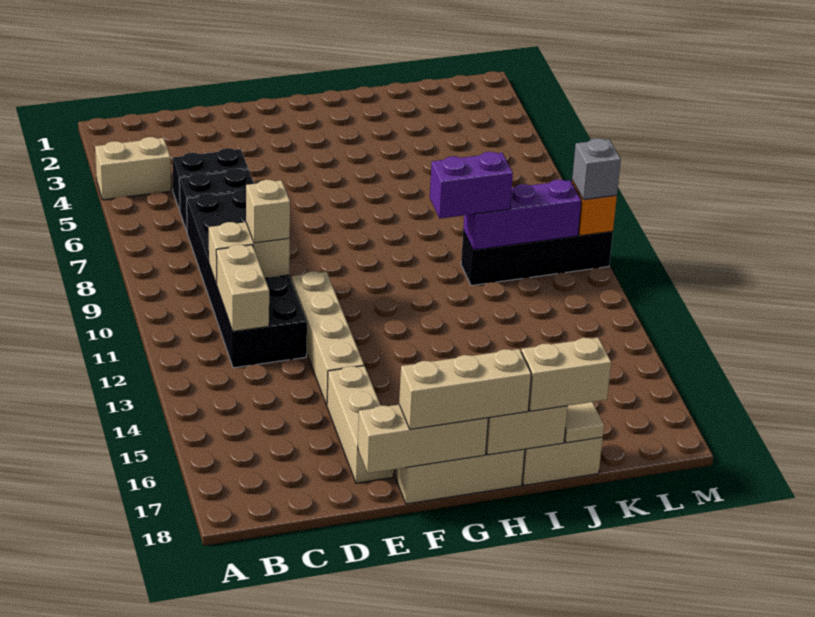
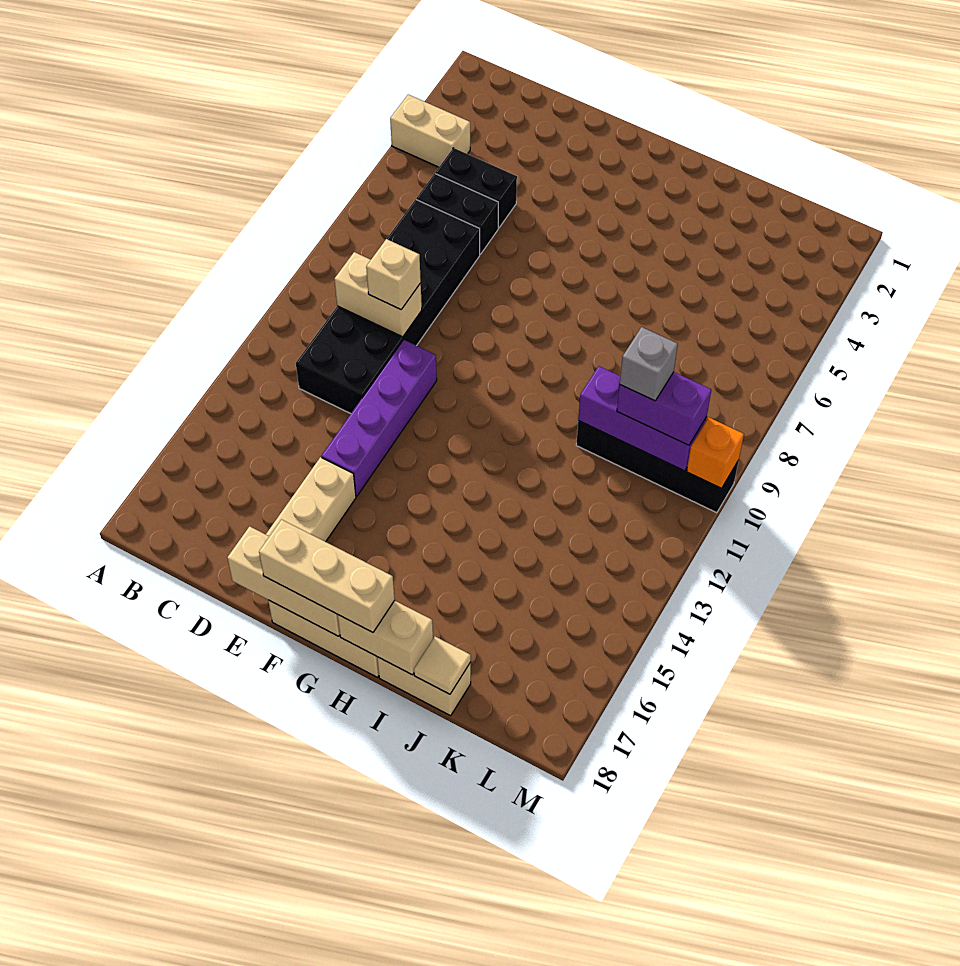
tan brick C11:C12 level 2 -> none
tan brick E11:E14 level 1 -> purple brick E11:E14 level 1
purple brick I10:J10 level 3 -> purple brick K10:L10 level 3
tan brick I18:J18 level 3 -> none
grey brick M10 level 3 -> grey brick K10 level 4

